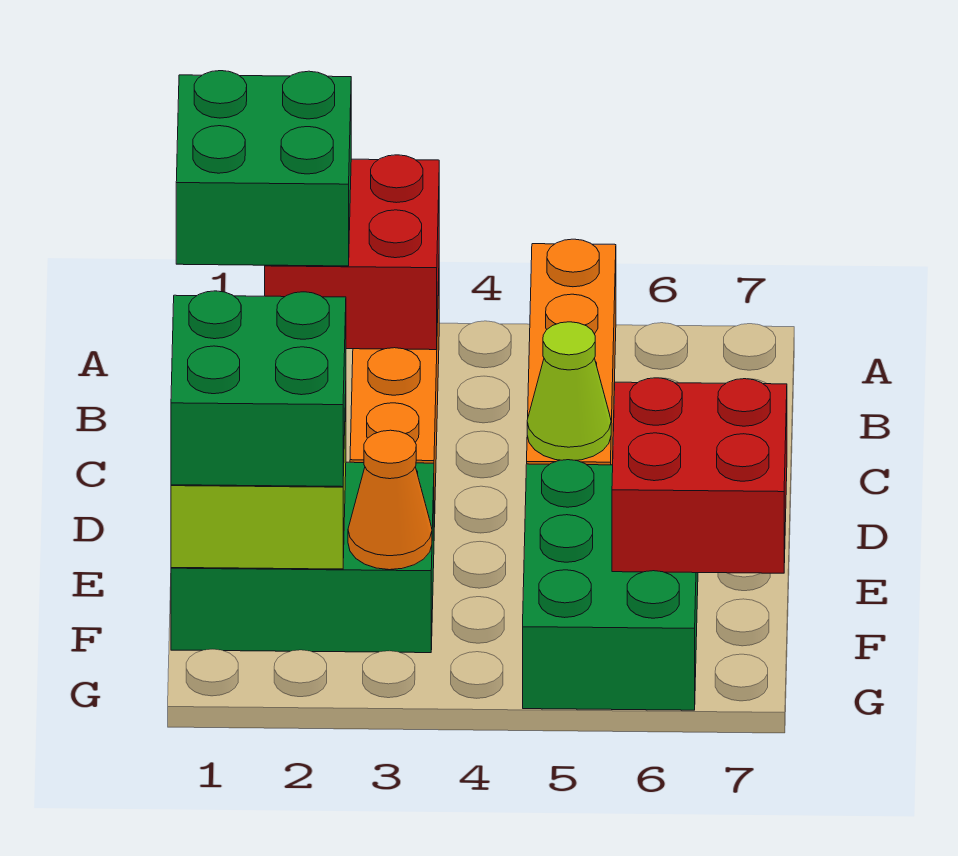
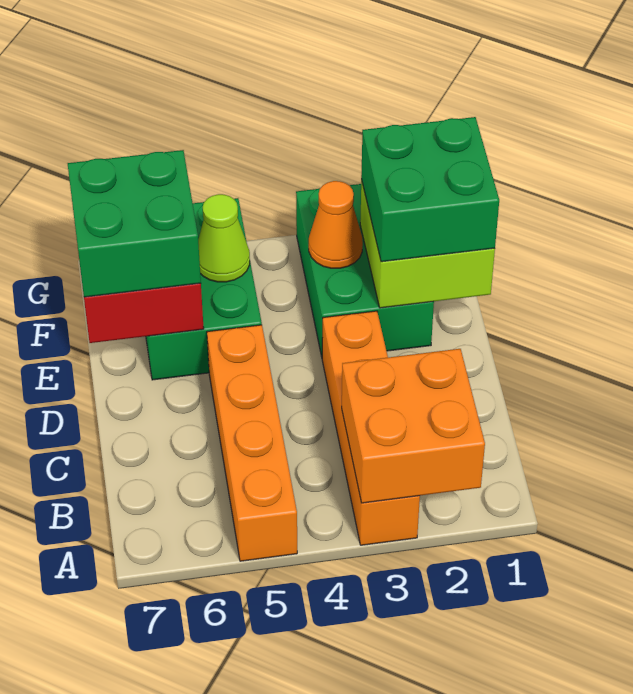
green brick A1:B2 level 3 -> green brick E6:F7 level 3
red brick A2:B3 level 2 -> orange brick A2:B3 level 2
lime cone D5 level 2 -> lime cone F5 level 2
green brick E1:F3 level 1 -> green brick E2:G3 level 1

